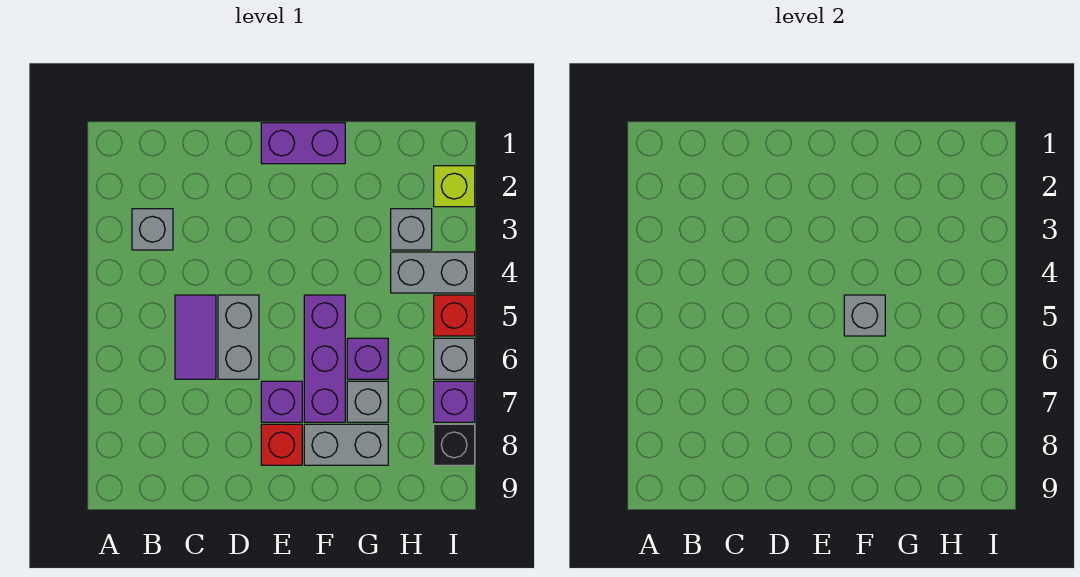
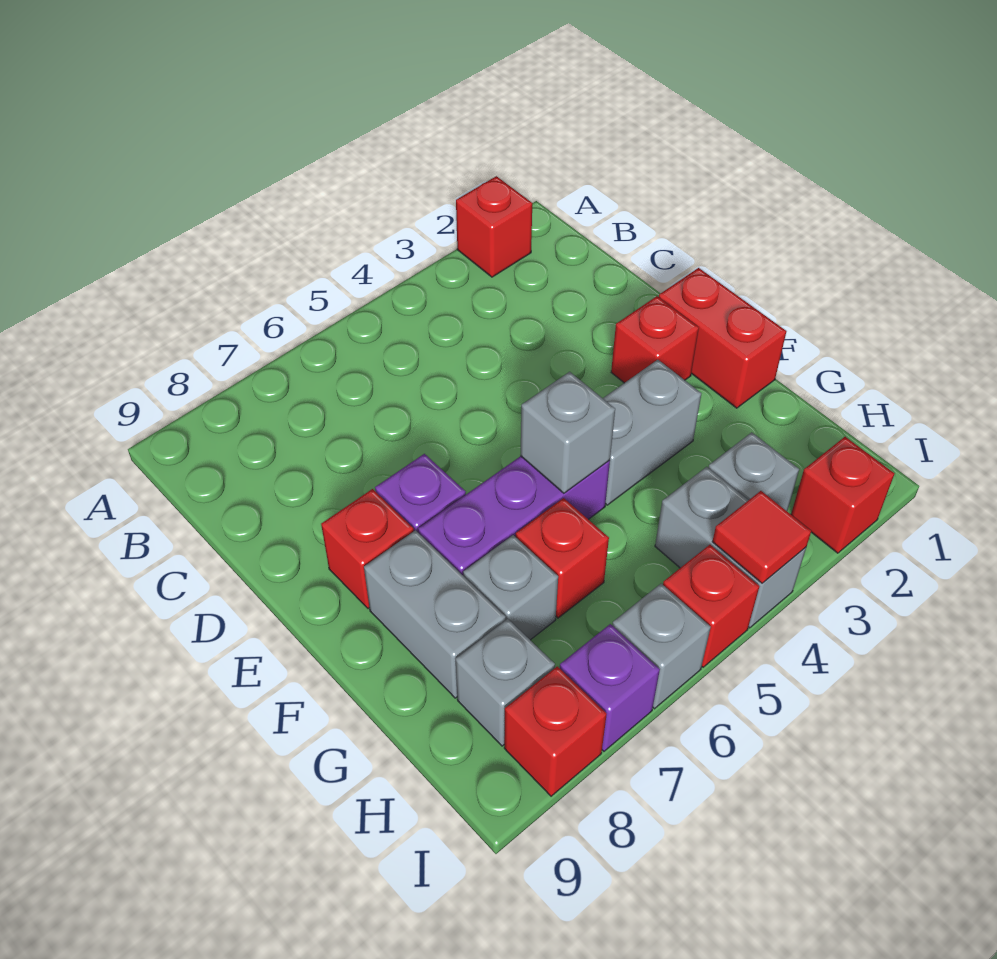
none -> red brick A2 level 1
grey brick B3 level 1 -> grey brick H8 level 1
purple tile C5:C6 level 1 -> none
grey brick D5:D6 level 1 -> grey brick F3:F4 level 1
purple brick E1:F1 level 1 -> red brick E1:F1 level 1
none -> red brick E2 level 1
purple brick G6 level 1 -> red brick G6 level 1
lime brick I2 level 1 -> red brick I2 level 1
none -> red tile I4 level 2
black brick I8 level 1 -> red brick I8 level 1

